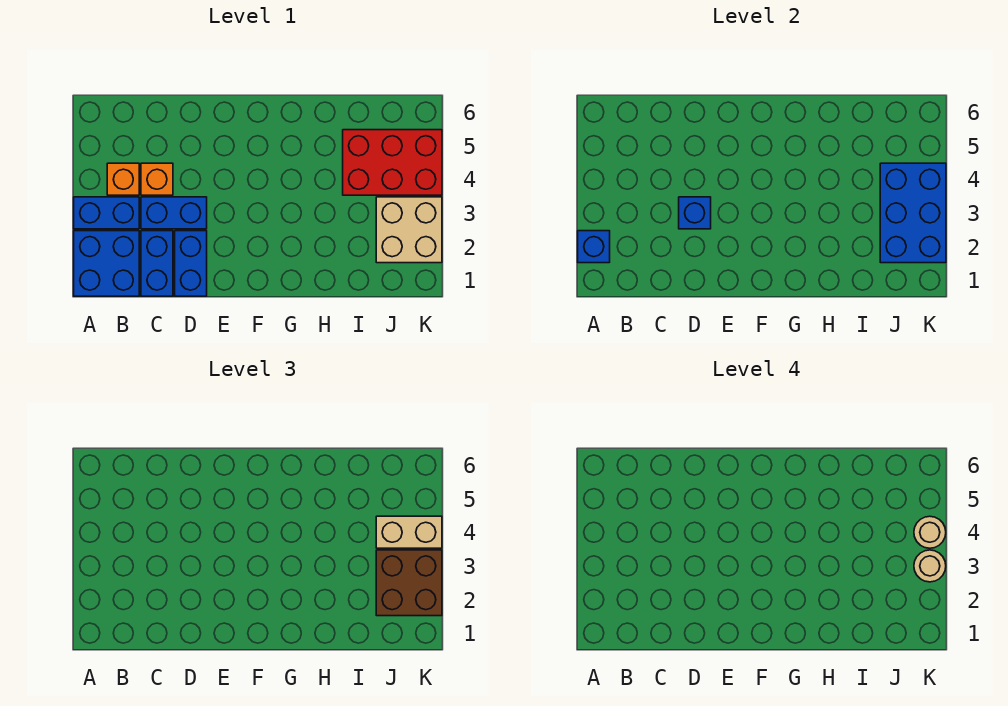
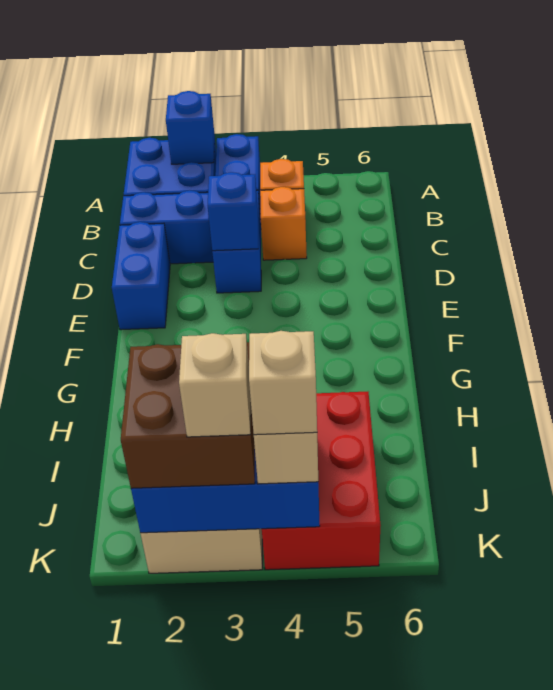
blue brick D1:D2 level 1 -> blue brick D1:E1 level 1
tan round brick K3 level 4 -> tan brick K3 level 4
tan round brick K4 level 4 -> tan brick K4 level 4

